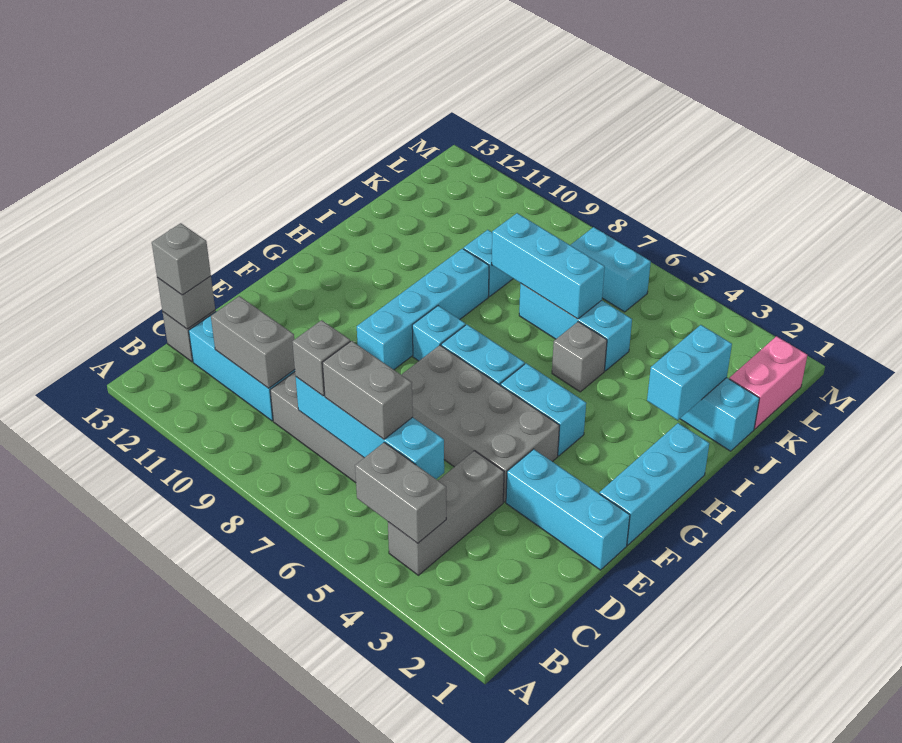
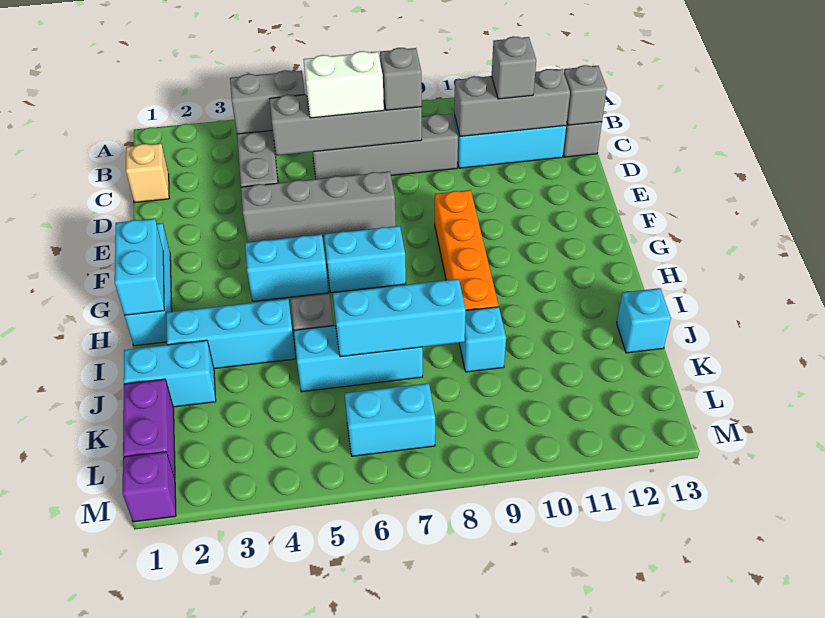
none -> tan brick C1 level 1
cyan brick C5:C8 level 2 -> grey brick C5:C8 level 2
grey brick C6:C7 level 3 -> white brick C6:C7 level 3
grey brick C10:C11 level 2 -> grey brick C10:C12 level 2
grey brick C13 level 3 -> grey brick C11 level 3
cyan brick E1:E3 level 1 -> cyan brick I2:I4 level 1
grey brick E4:F7 level 1 -> grey brick E4:E7 level 1
cyan brick F9:I9 level 1 -> orange brick F9:I9 level 1
cyan brick G8 level 1 -> cyan brick J13 level 1
cyan brick I2:J2 level 2 -> cyan brick G1:H1 level 2
pink brick K1:L1 level 1 -> purple brick K1:L1 level 1
none -> purple brick M1 level 1

